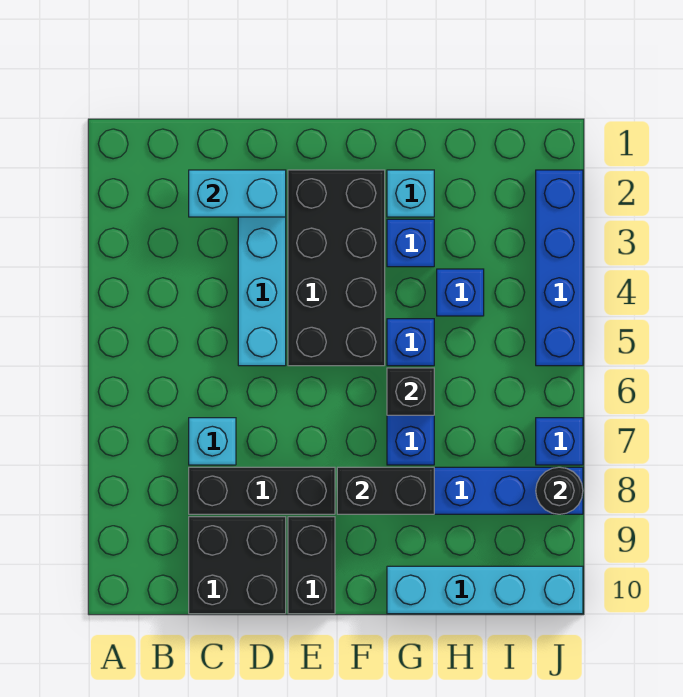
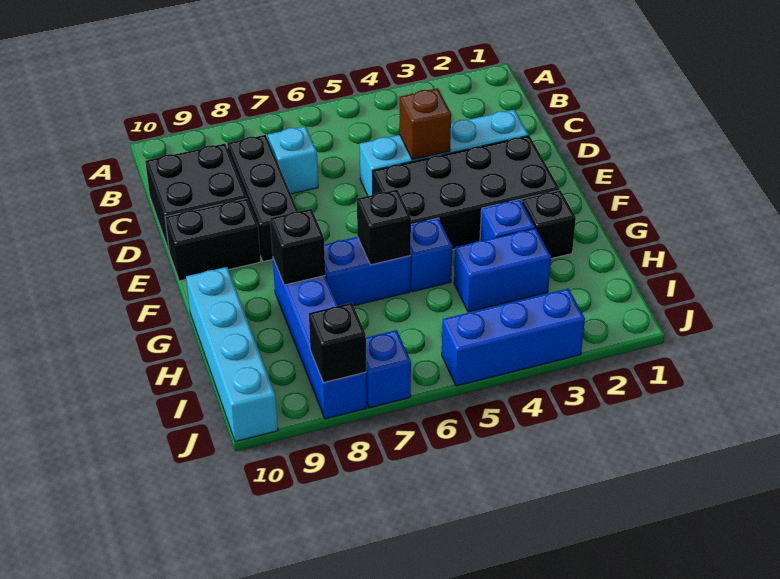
cyan brick C2:D2 level 2 -> none
none -> brown brick D4 level 2
black brick F8:G8 level 2 -> black brick G8 level 2
cyan brick G2 level 1 -> black brick G2 level 1
blue brick H4 level 1 -> blue brick H3:H4 level 1
blue brick J2:J5 level 1 -> blue brick J3:J5 level 1
black round brick J8 level 2 -> black brick J8 level 2

